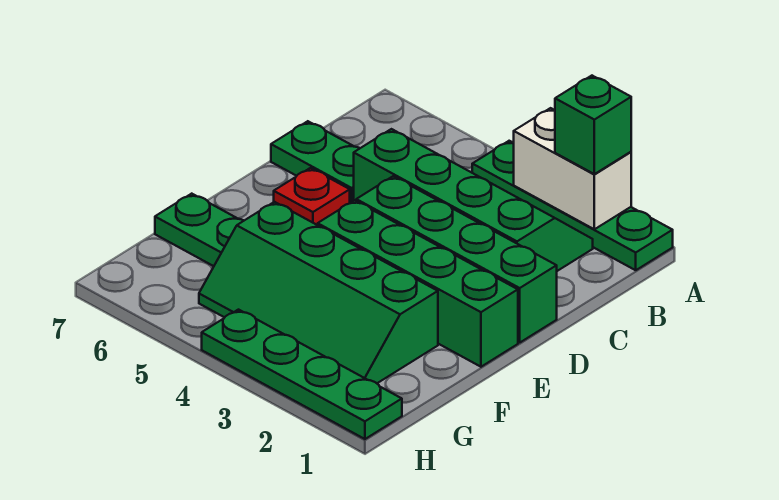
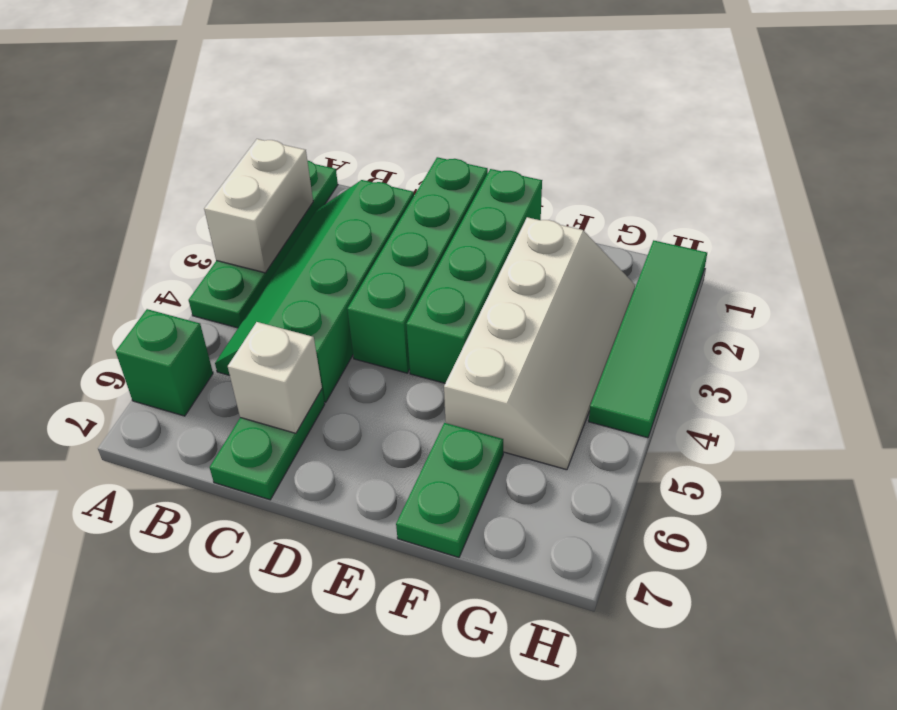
green brick A2 level 3 -> green brick A6 level 1
none -> white brick C6 level 2
red plate D6 level 1 -> none
green slope F2:G5 level 1 top F -> white slope F2:G5 level 1 top F
green plate H1:H4 level 1 -> green tile H1:H4 level 1

